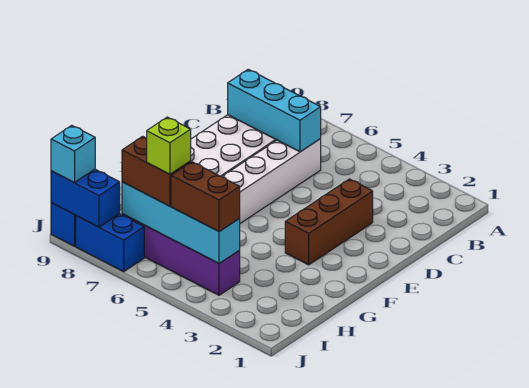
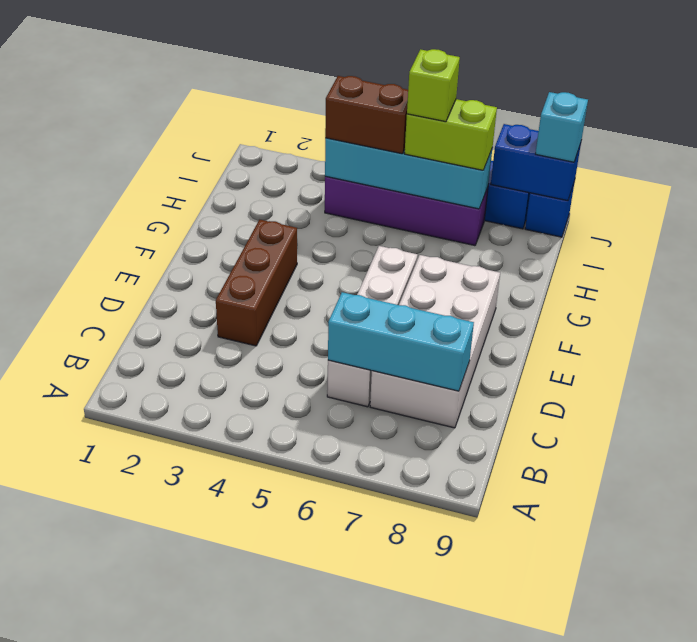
brown brick I6:I7 level 3 -> lime brick I6:I7 level 3

